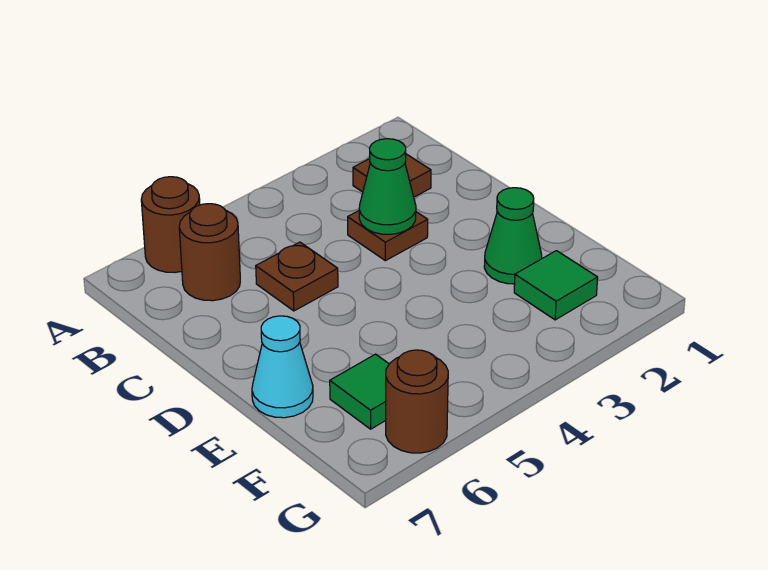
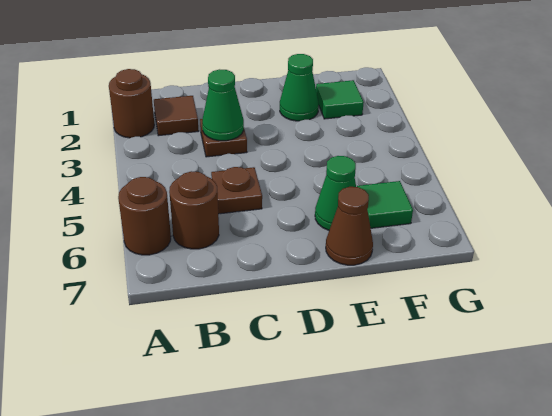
none -> green cone E6 level 1
cyan cone E7 level 1 -> brown cone E7 level 1
brown round brick G6 level 1 -> brown round brick A2 level 1

